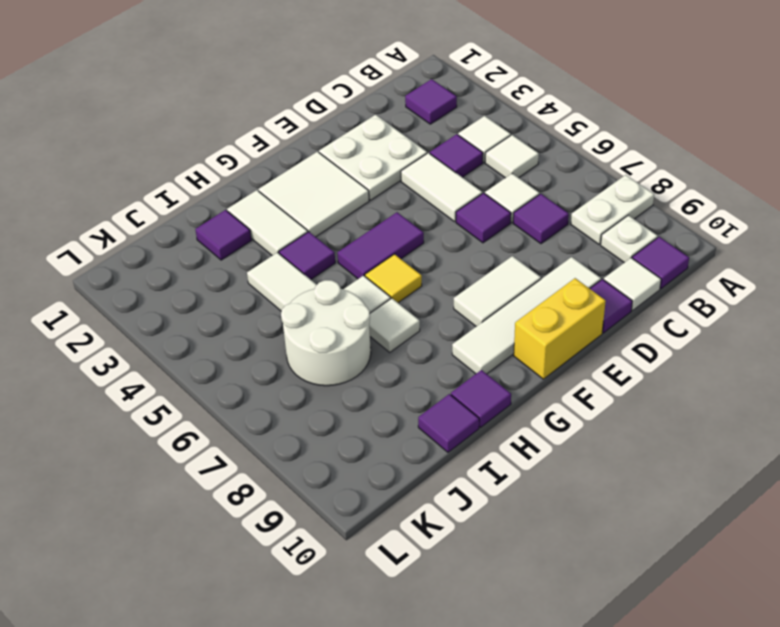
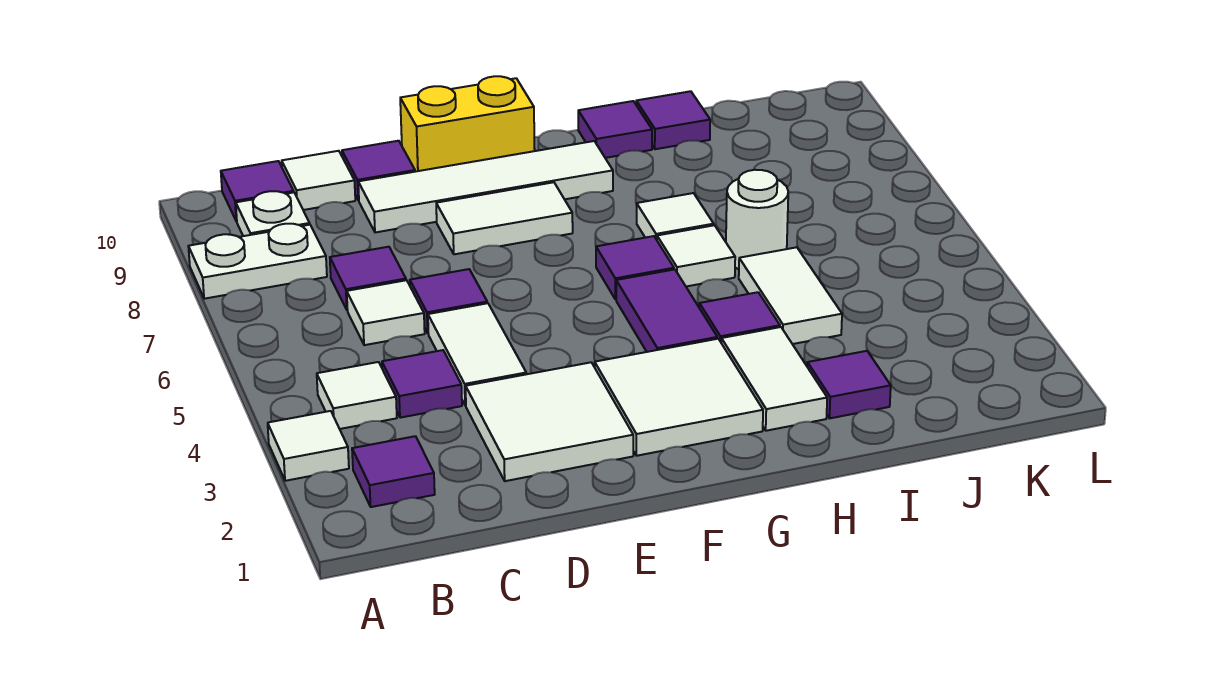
white tile B5 level 1 -> white tile A3 level 1
white plate D2:E3 level 1 -> white tile D2:E3 level 1
purple tile F5:G5 level 1 -> purple tile G4:G5 level 1
yellow tile G6 level 1 -> purple tile G6 level 1
white round brick I6:J7 level 1 -> white round brick I6 level 1

